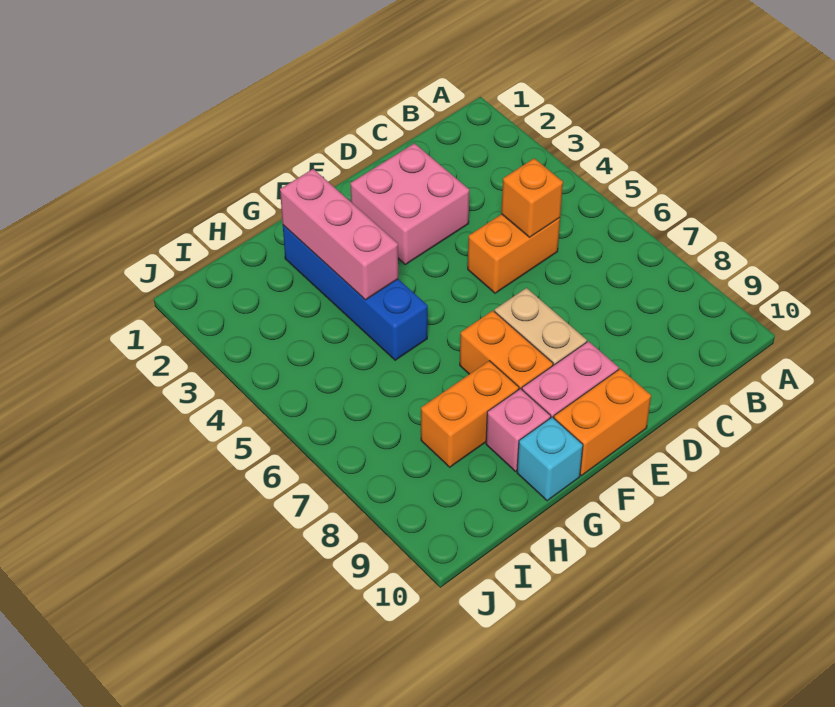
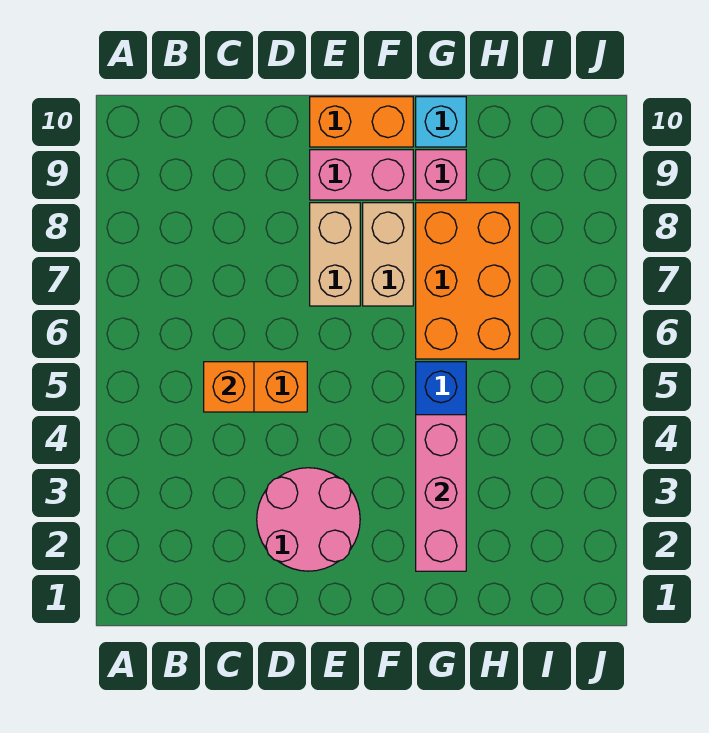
pink brick D2:E3 level 1 -> pink round brick D2:E3 level 1
orange brick F7:F8 level 1 -> tan brick F7:F8 level 1
orange brick G8:H8 level 1 -> orange brick G6:H8 level 1

